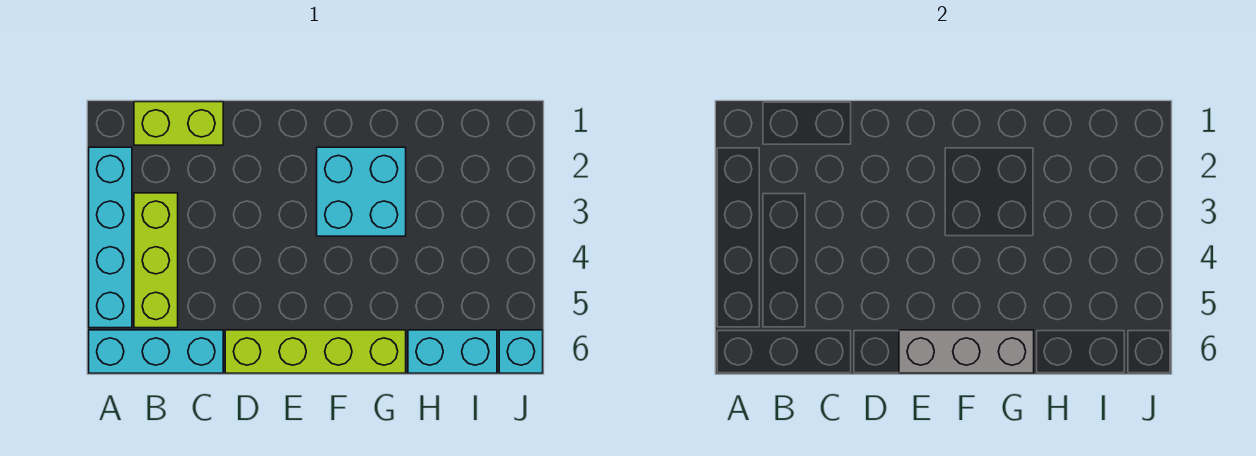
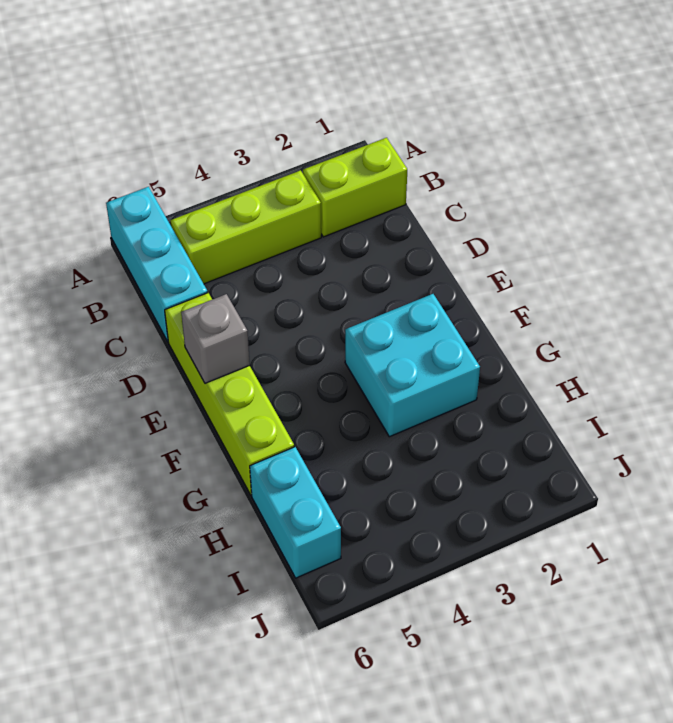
cyan brick A2:A5 level 1 -> none
lime brick B1:C1 level 1 -> lime brick B1:B2 level 1
grey brick E6:G6 level 2 -> grey brick E6 level 2
cyan brick J6 level 1 -> none

